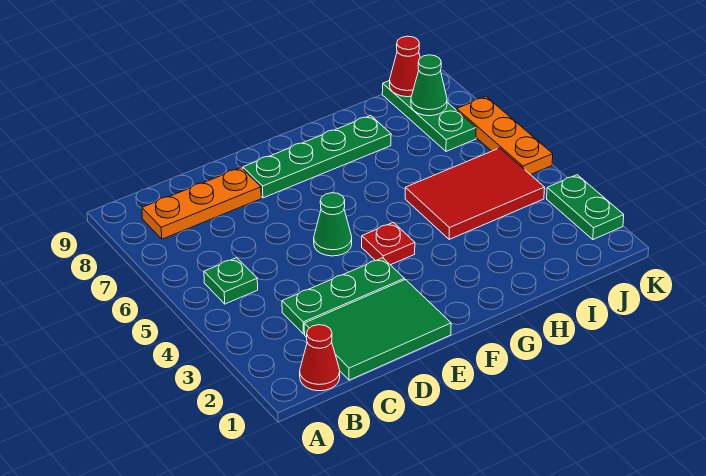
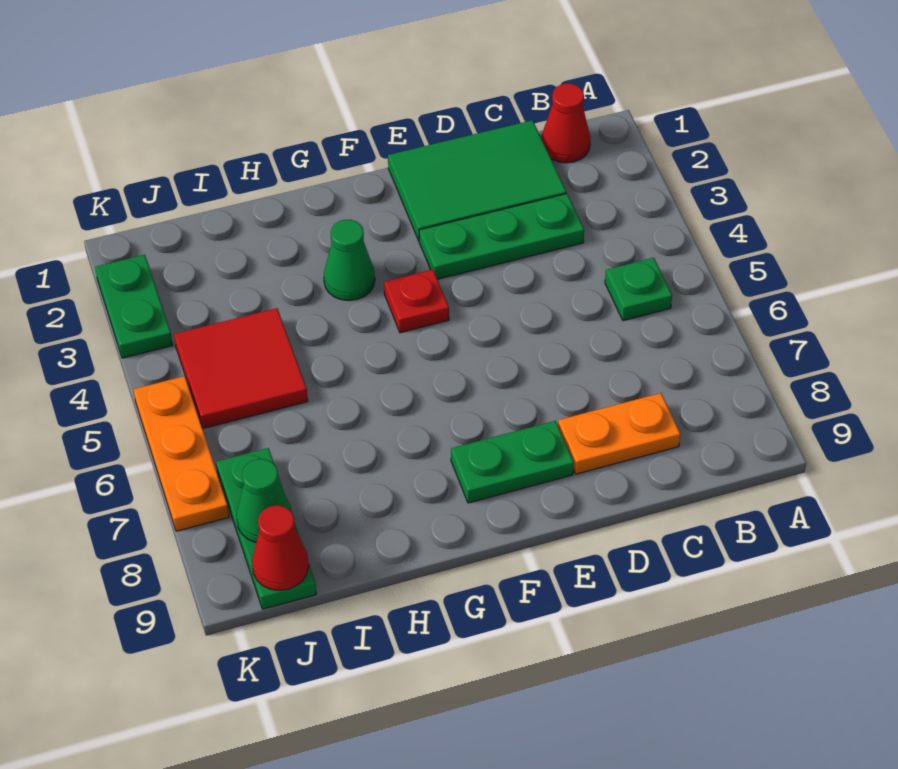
orange plate B8:D8 level 1 -> orange plate C8:D8 level 1
green cone E5 level 1 -> green cone G3 level 1
green plate E8:H8 level 1 -> green plate E8:F8 level 1
red tile H4:J5 level 1 -> red tile I4:J5 level 1

